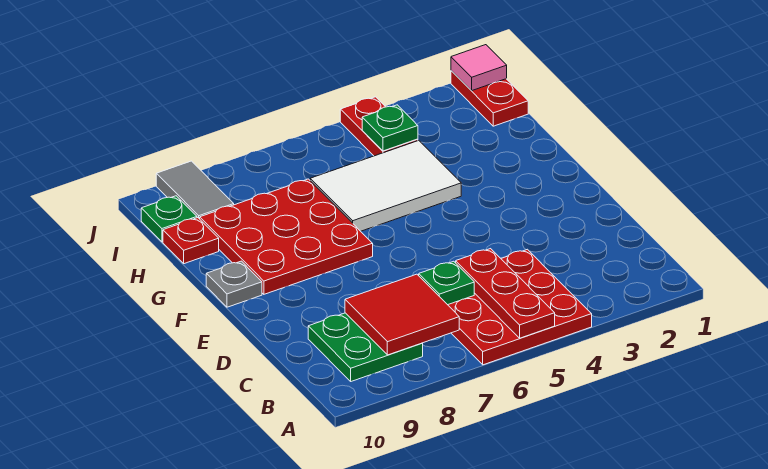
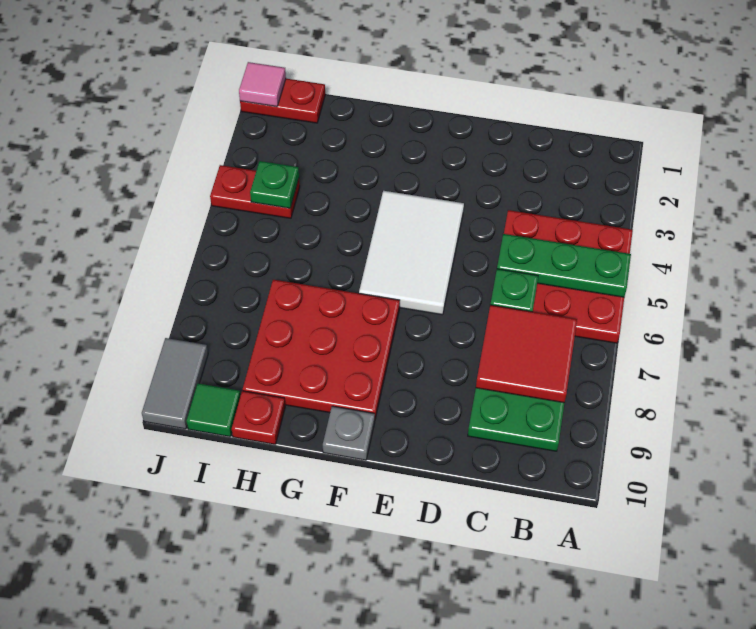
red plate A5:C5 level 2 -> green plate A5:C5 level 2
white tile G4:H6 level 1 -> white tile E4:F6 level 1
grey tile I9:J9 level 1 -> grey tile J9:J10 level 1
green plate I10 level 1 -> green tile I10 level 1

